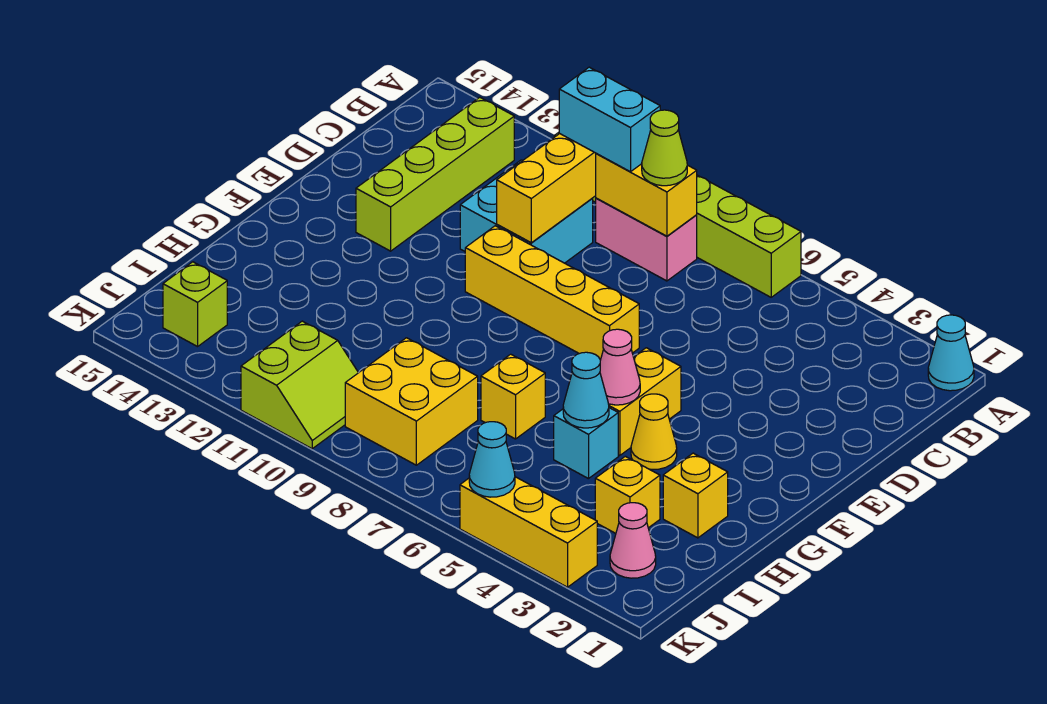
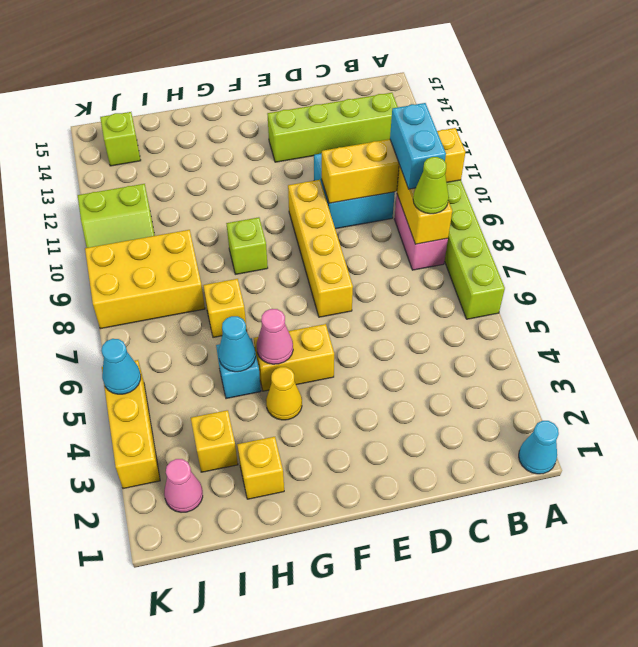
none -> lime brick G9 level 1
yellow brick I8:J9 level 1 -> yellow brick I8:K9 level 1

